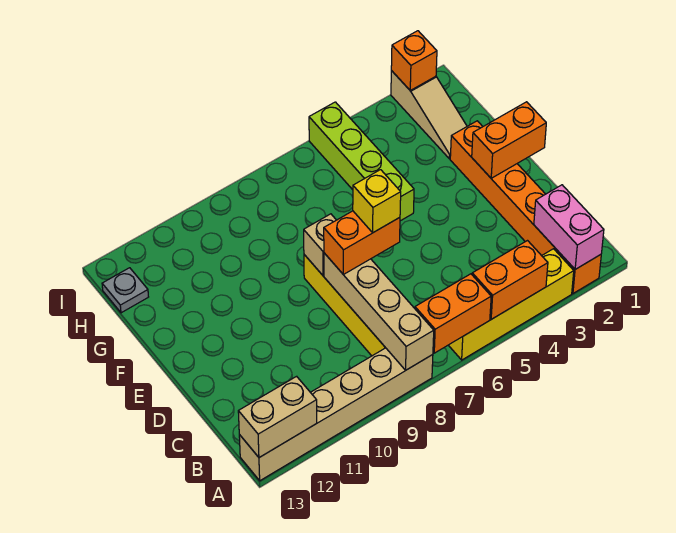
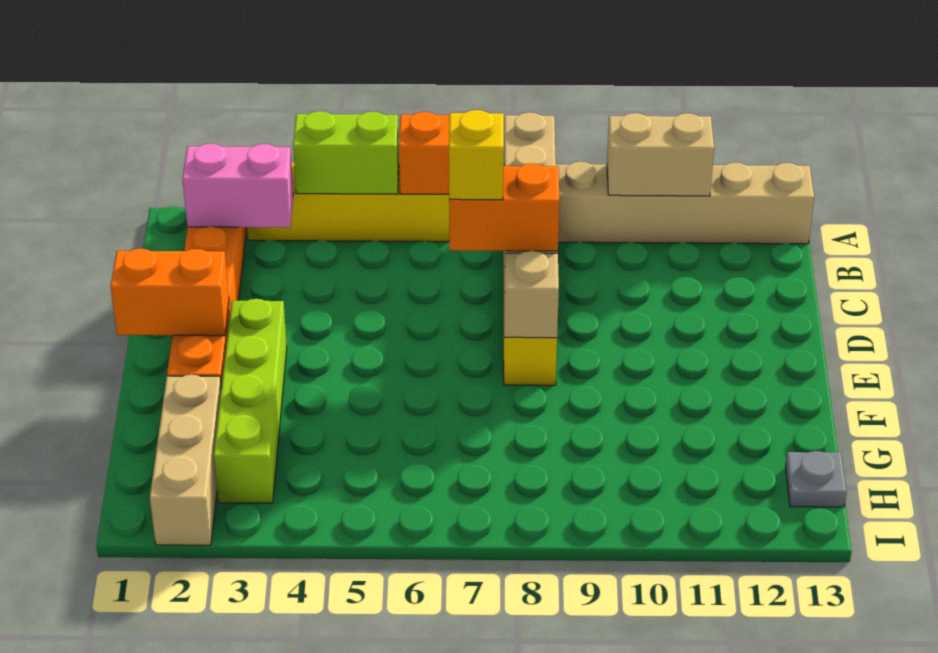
pink brick A2:B2 level 2 -> pink brick B2:B3 level 2
orange brick A4:A5 level 2 -> lime brick A4:A5 level 2
tan brick A12:A13 level 2 -> tan brick A10:A11 level 2
lime brick F5:I5 level 1 -> lime brick E3:H3 level 1
tan slope G2:I2 level 1 top I -> tan brick G2:I2 level 1
orange brick I2 level 2 -> none

